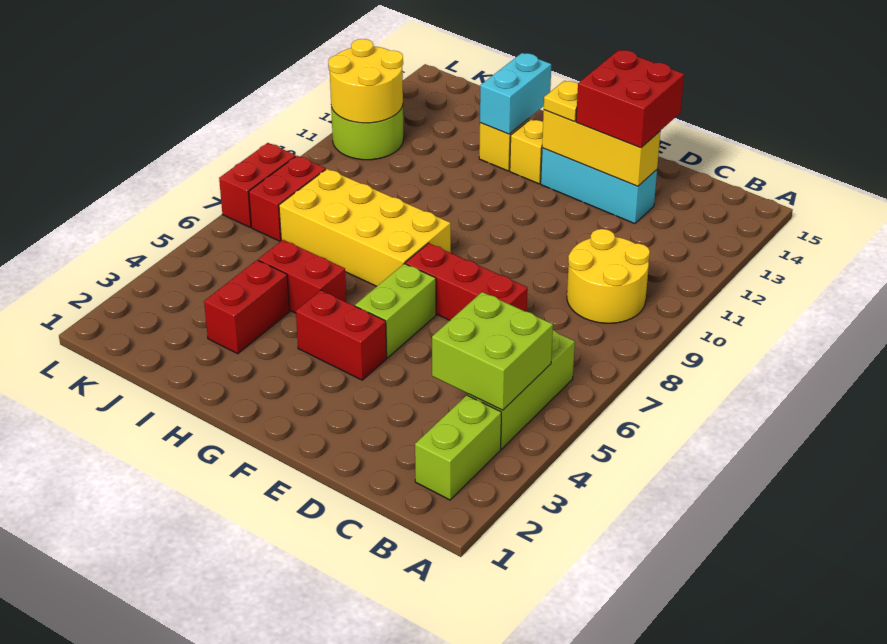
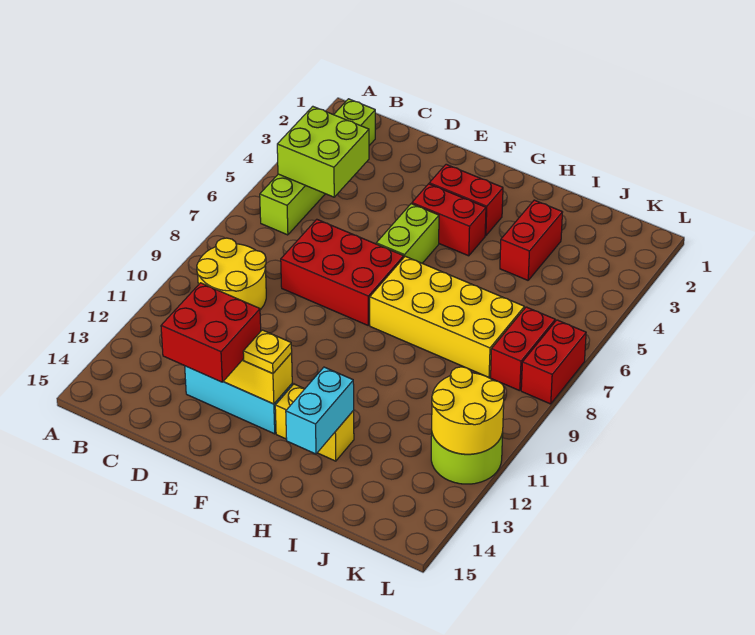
red brick D7:F7 level 1 -> red brick D7:F8 level 1
red brick H5:I5 level 1 -> red brick F3:G3 level 1

